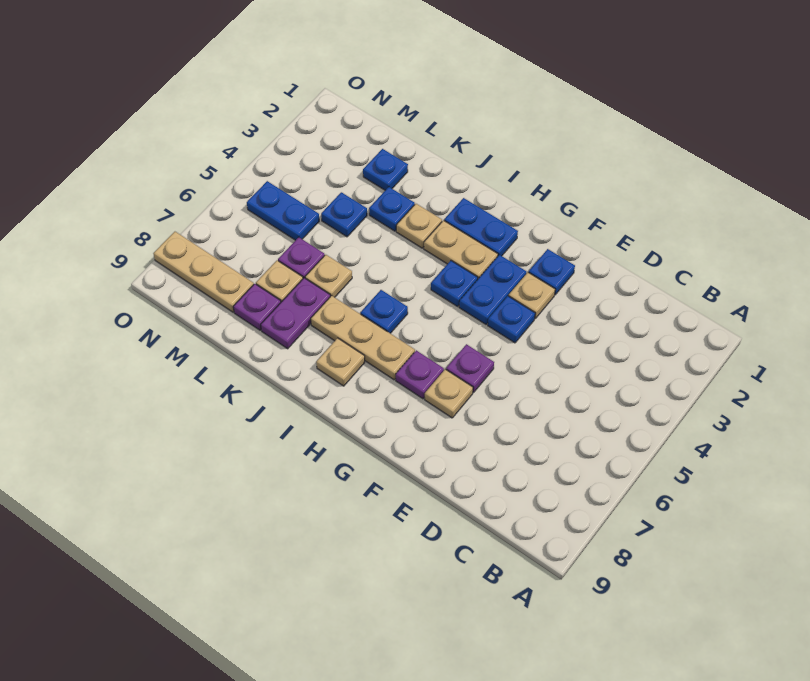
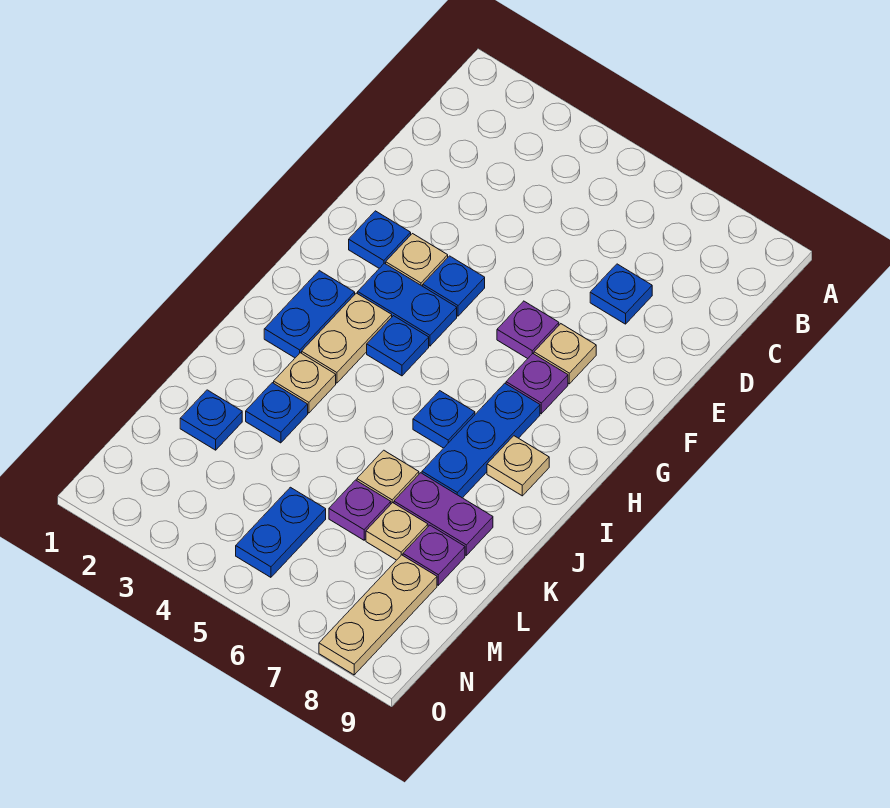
tan plate H7:J7 level 1 -> blue plate H7:J7 level 1
blue plate L4 level 1 -> blue plate D7 level 1

